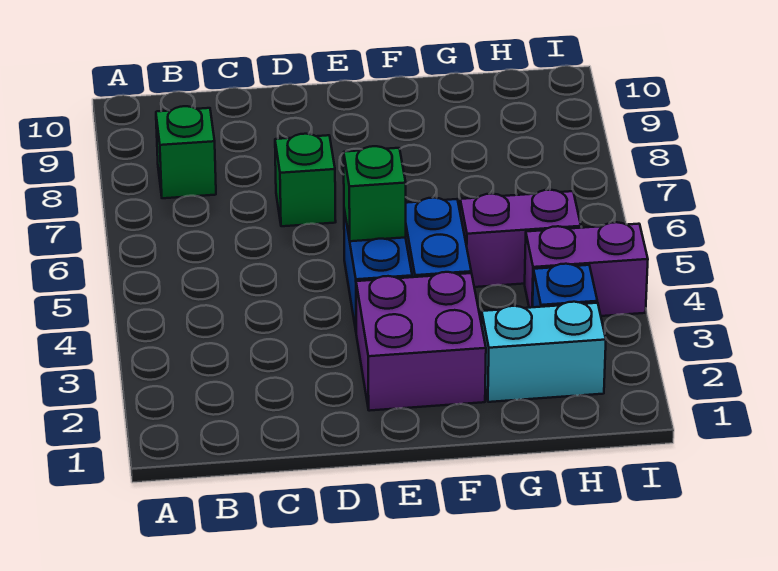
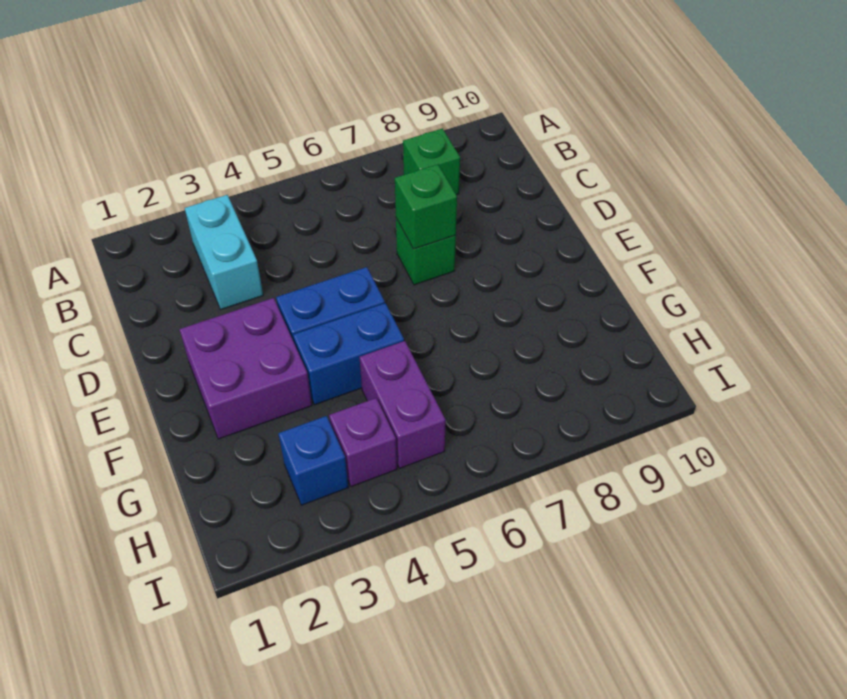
green brick E5 level 2 -> green brick D7 level 2
cyan brick G2:H2 level 1 -> cyan brick B3:C3 level 1
purple brick H4:I4 level 1 -> purple brick H4 level 1

